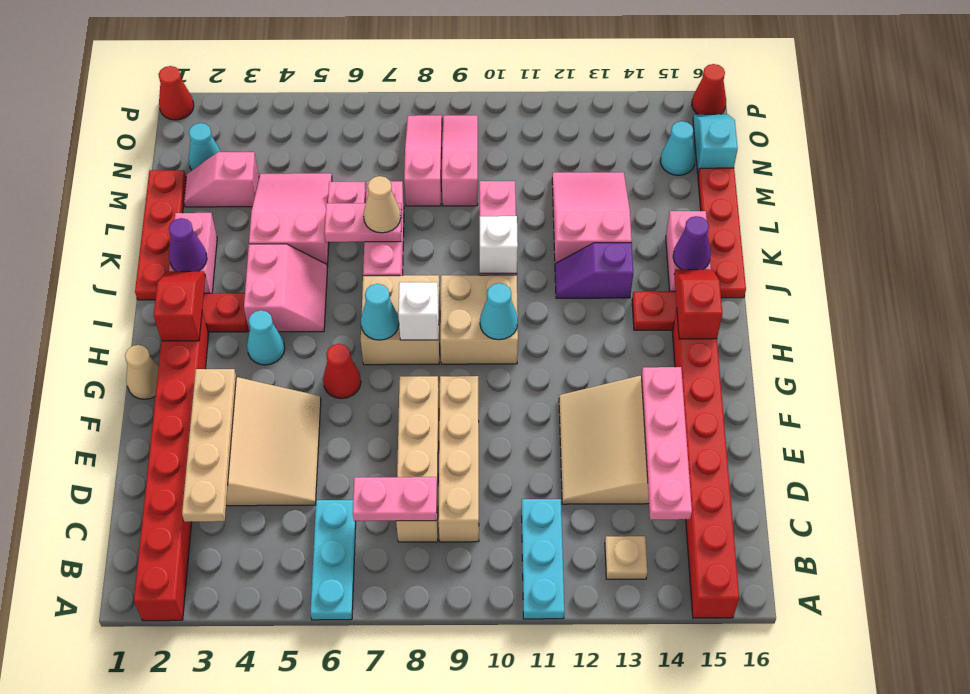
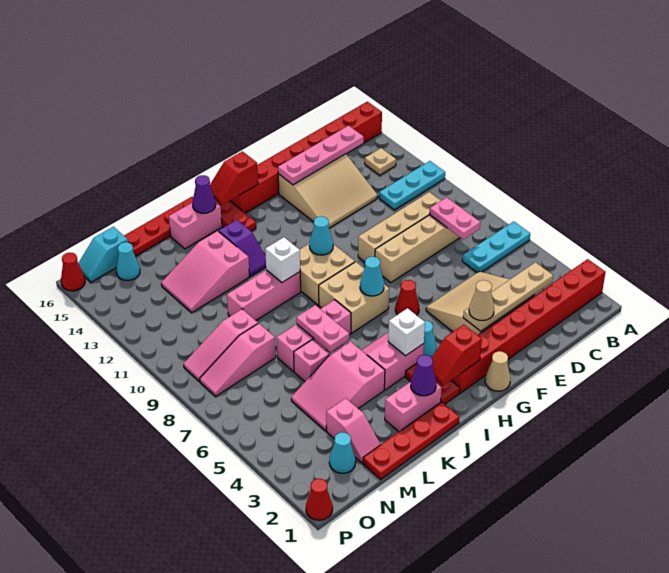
white brick H8 level 2 -> white brick I4 level 2
tan cone K7 level 3 -> tan cone F3 level 3

